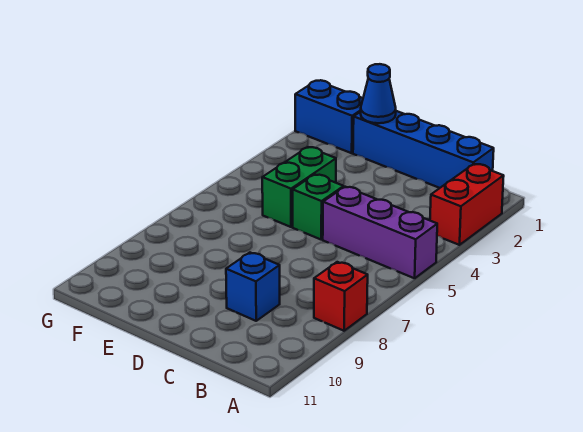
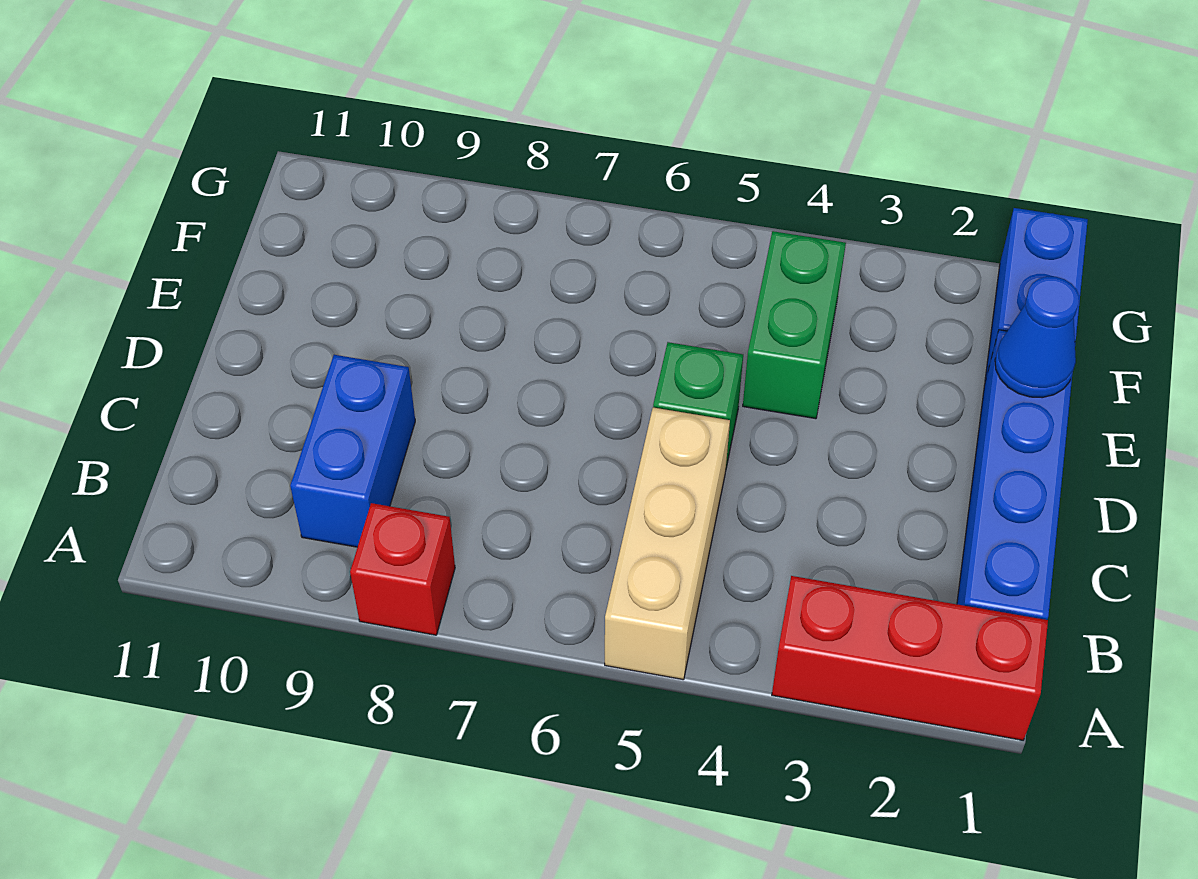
red brick A2:A3 level 1 -> red brick A1:A3 level 1
purple brick A5:C5 level 1 -> tan brick A5:C5 level 1
blue brick C9 level 1 -> blue brick B9:C9 level 1
green brick E4:E5 level 1 -> green brick E4:F4 level 1

